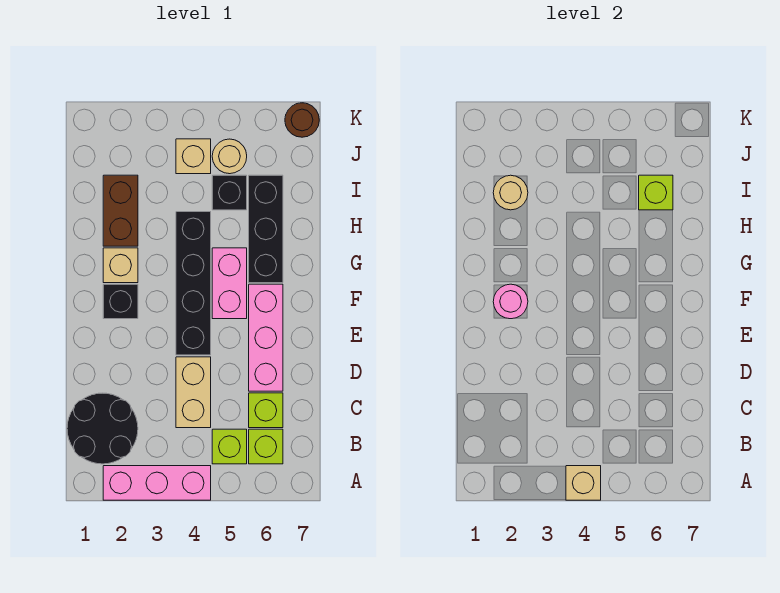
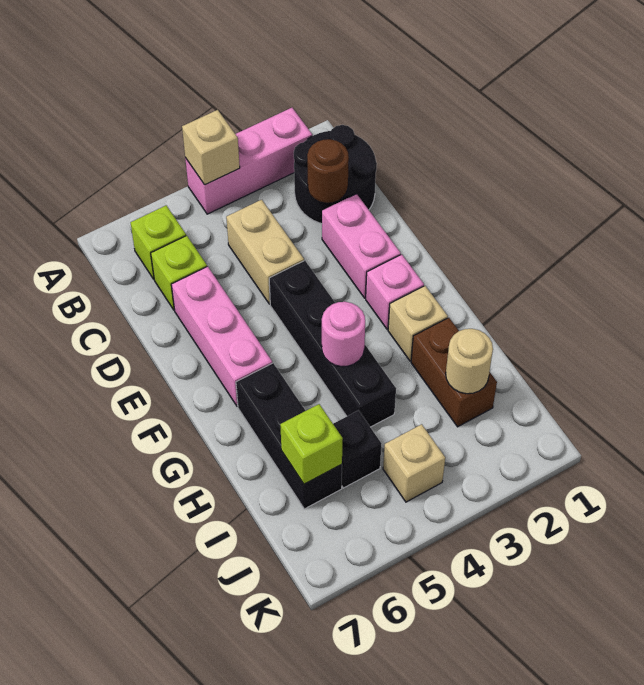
lime brick B5 level 1 -> none
black brick F2 level 1 -> pink brick F2 level 1
pink round brick F2 level 2 -> pink round brick G4 level 2
pink brick F5:G5 level 1 -> pink brick D2:E2 level 1
tan round brick J5 level 1 -> none
brown round brick K7 level 1 -> brown round brick C2 level 2

